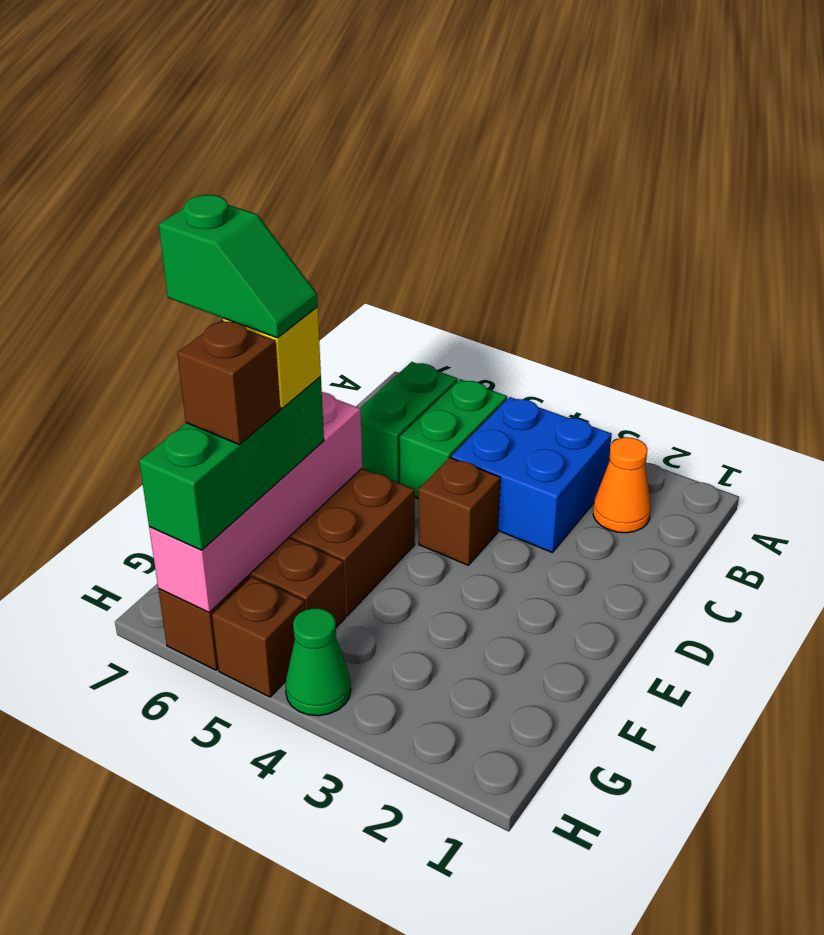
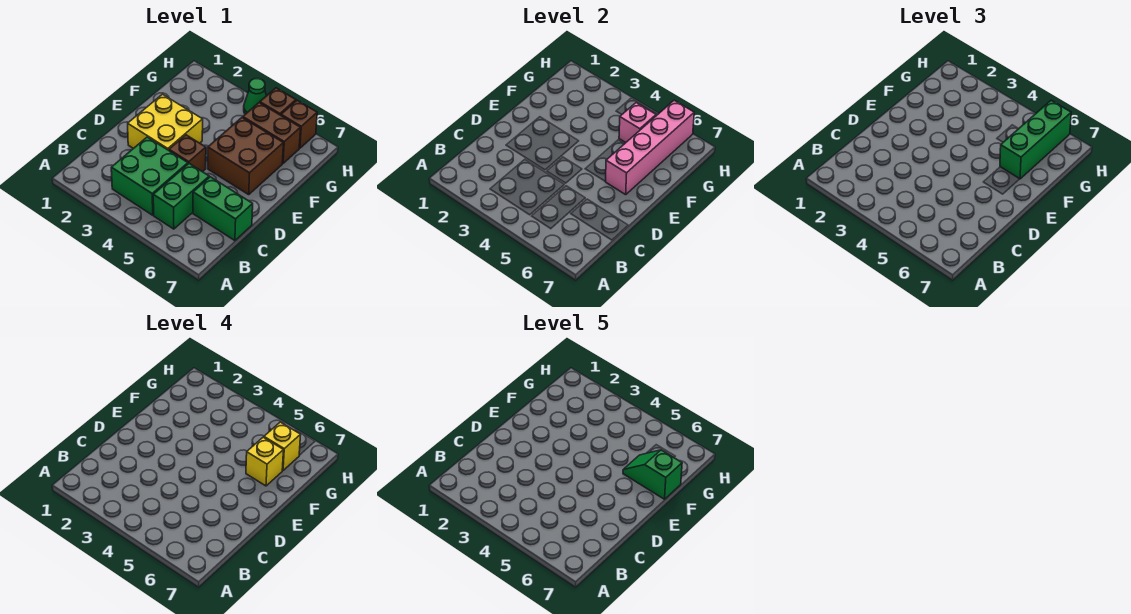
orange cone B2 level 1 -> none
blue brick B3:C4 level 1 -> green brick B3:C4 level 1
green brick B6:C6 level 1 -> green brick C6:C7 level 1
none -> yellow brick D2:E3 level 1
none -> pink brick G5 level 2
brown brick G6 level 4 -> yellow brick G6 level 4

